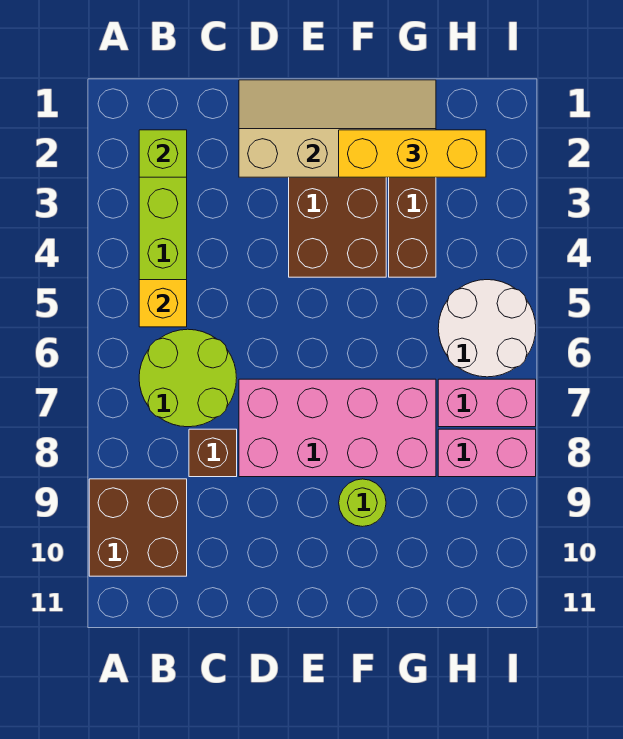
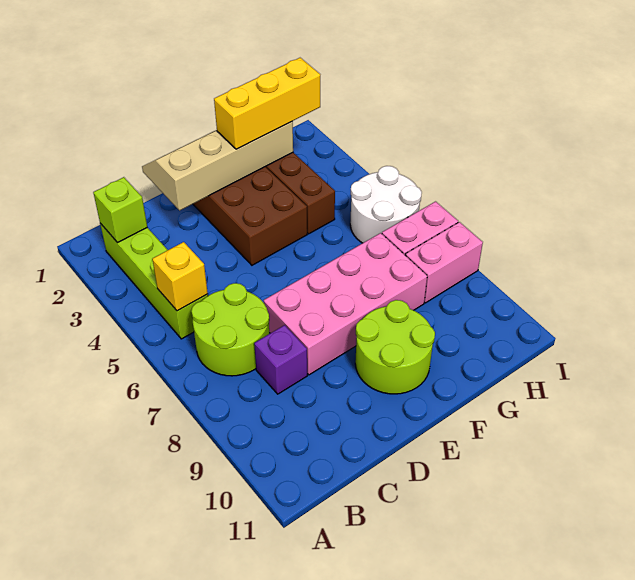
brown brick A9:B10 level 1 -> none
brown brick C8 level 1 -> purple brick C8 level 1
lime round brick F9 level 1 -> lime round brick E9:F10 level 1

